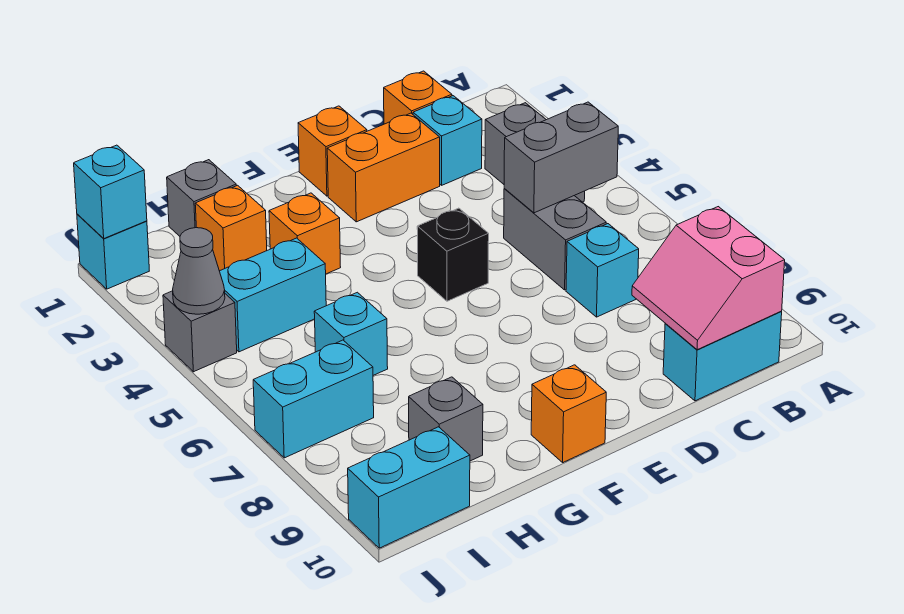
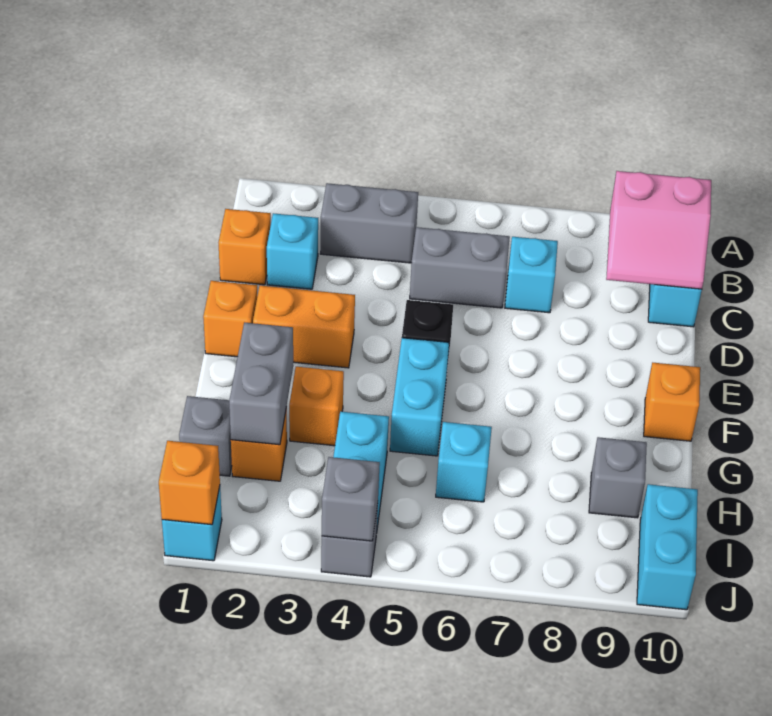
grey brick B5:C5 level 2 -> grey brick G2:H2 level 2
orange brick D2:E2 level 1 -> orange brick E2:E3 level 1
cyan brick I7:J7 level 1 -> cyan brick F5:G5 level 1
cyan brick J1 level 2 -> orange brick J1 level 2
grey cone J4 level 2 -> grey brick J4 level 2

